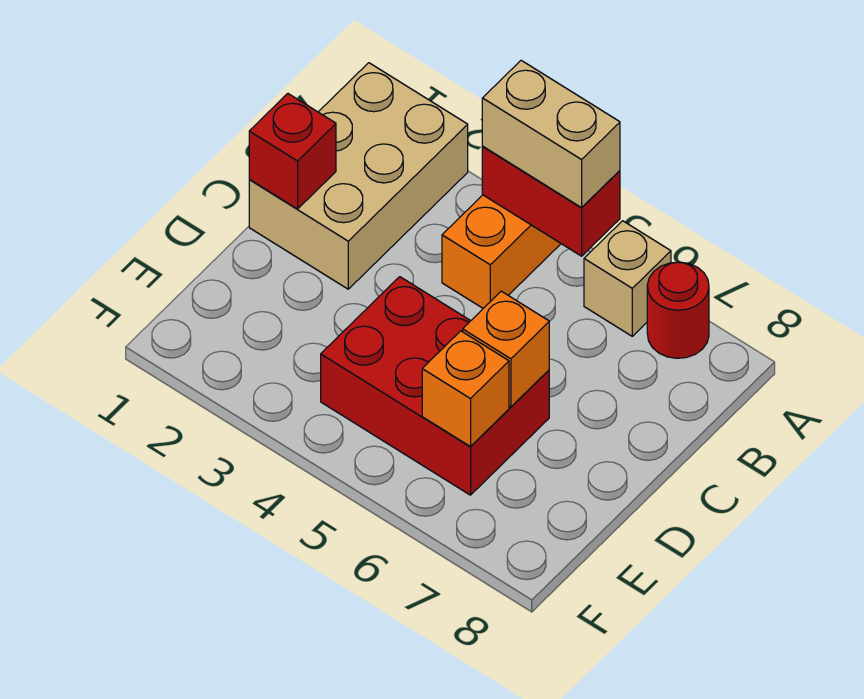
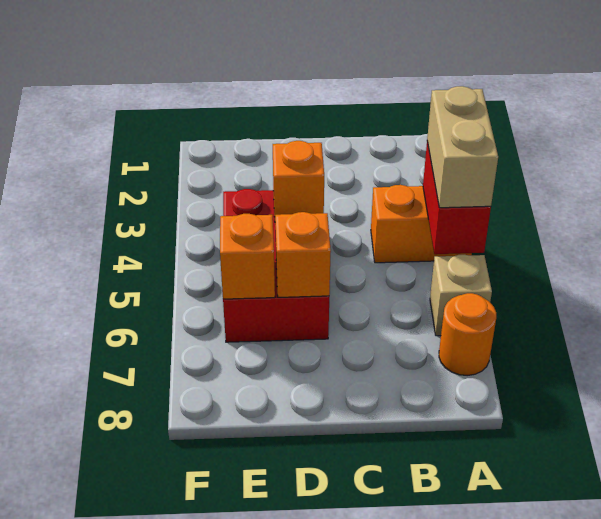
tan brick A1:C2 level 1 -> none
red round brick A7 level 1 -> orange round brick A7 level 1
red brick C1 level 2 -> none
none -> orange brick D4 level 2

